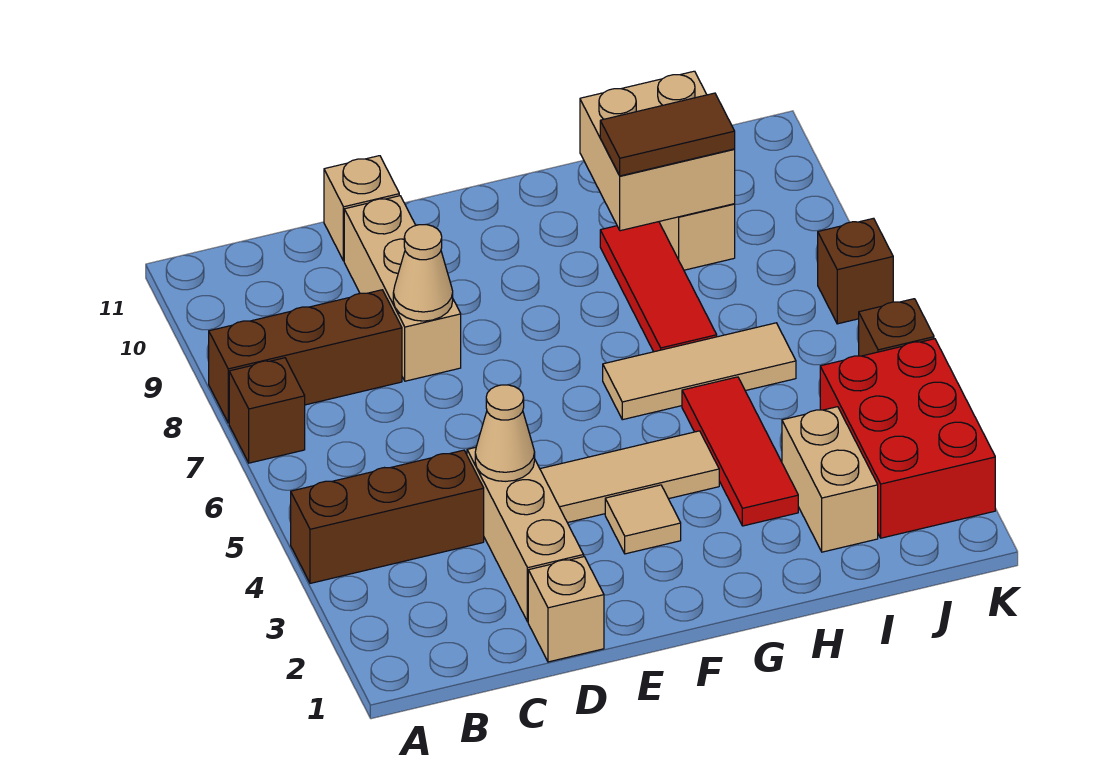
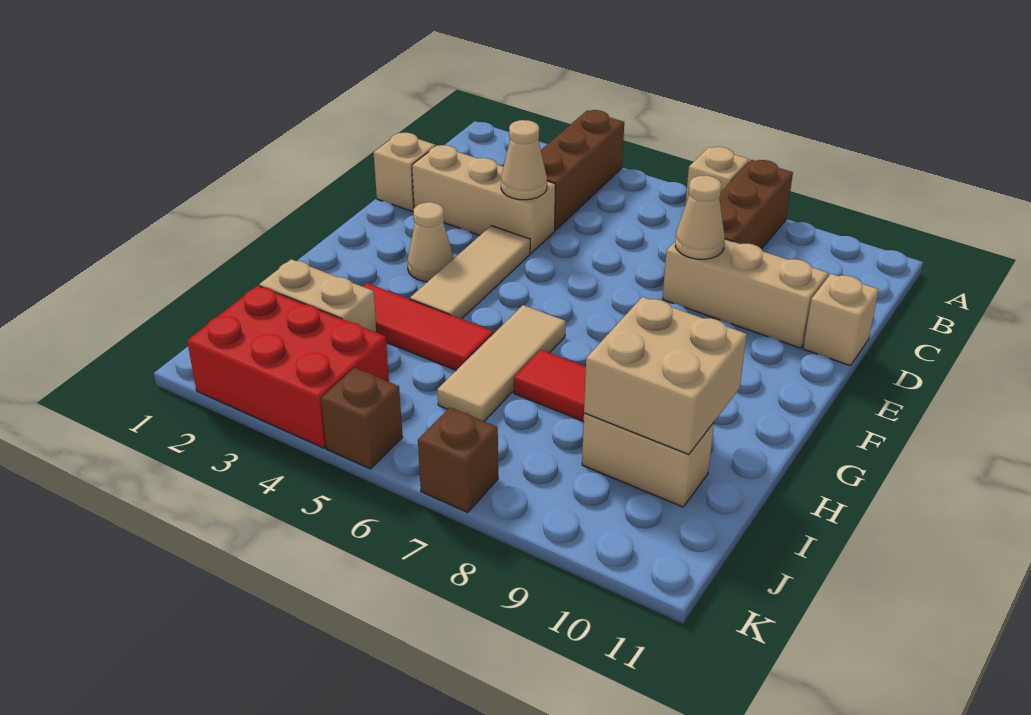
brown brick A7 level 1 -> tan brick A7 level 1
tan tile F3 level 1 -> tan cone F3 level 1
brown tile H9:I9 level 3 -> none

